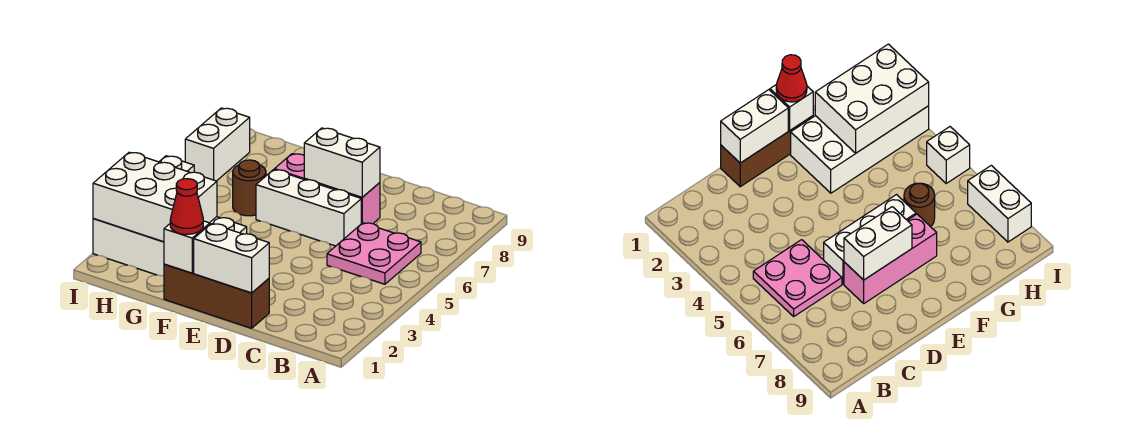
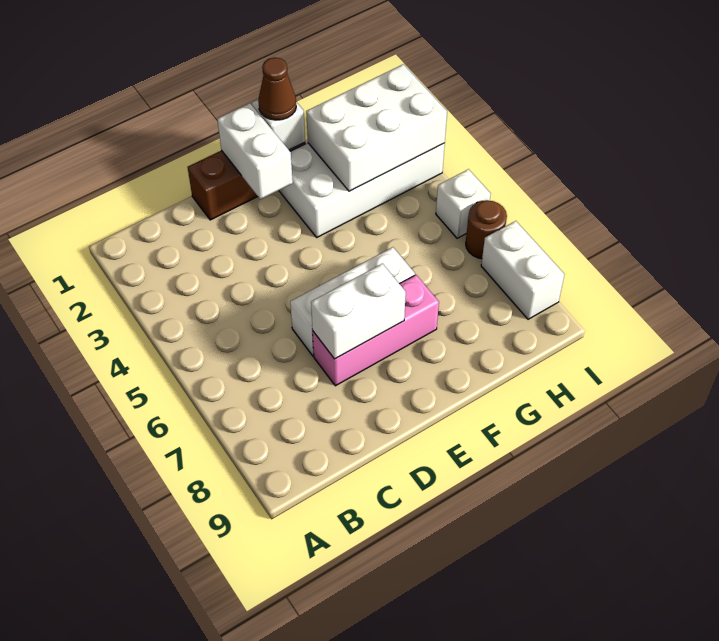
pink plate B5:C6 level 1 -> none
white brick D1:E1 level 2 -> white brick E1:E2 level 2
red cone F1 level 3 -> brown cone F1 level 3
brown round brick G6 level 1 -> brown round brick I6 level 1

